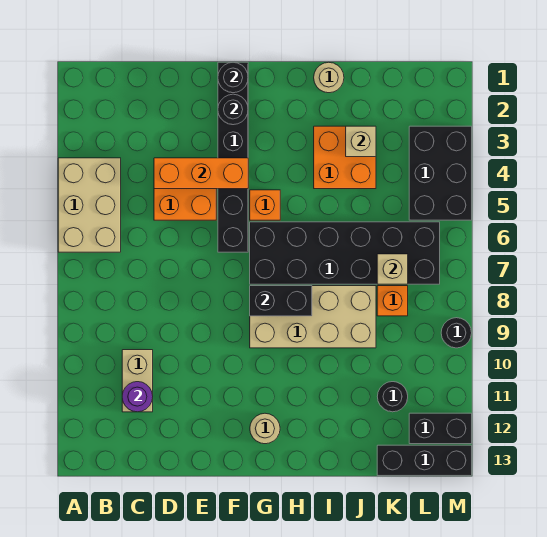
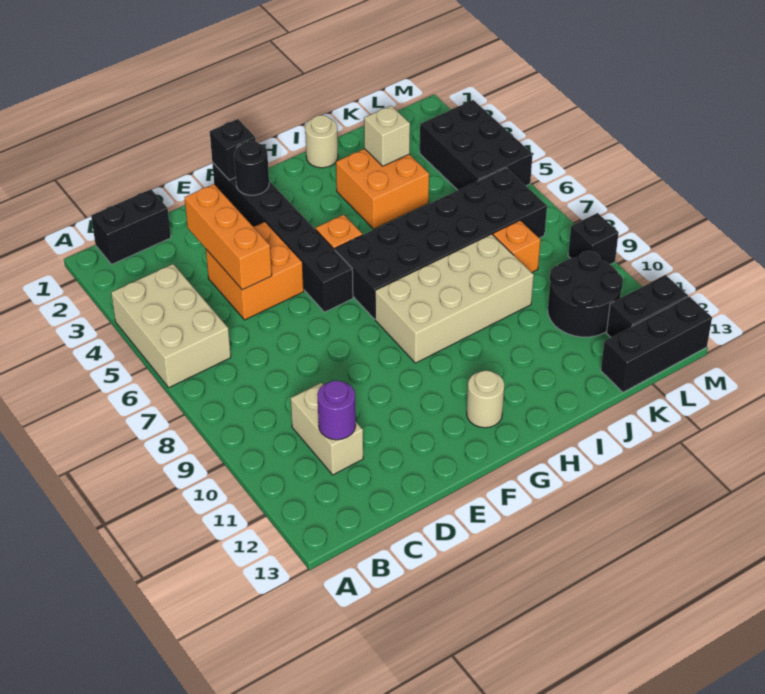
orange brick D4:F4 level 2 -> orange brick D3:D5 level 2
black round brick F1 level 2 -> black brick F1 level 2
black brick G8:H8 level 2 -> black brick B1:C1 level 1
tan brick K7 level 2 -> none
black round brick K11 level 1 -> black round brick K10:L11 level 1
black round brick M9 level 1 -> black brick M9 level 1

